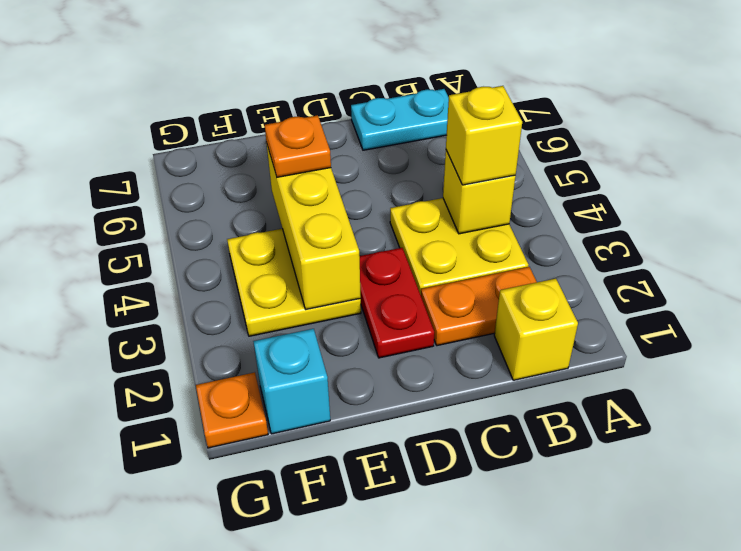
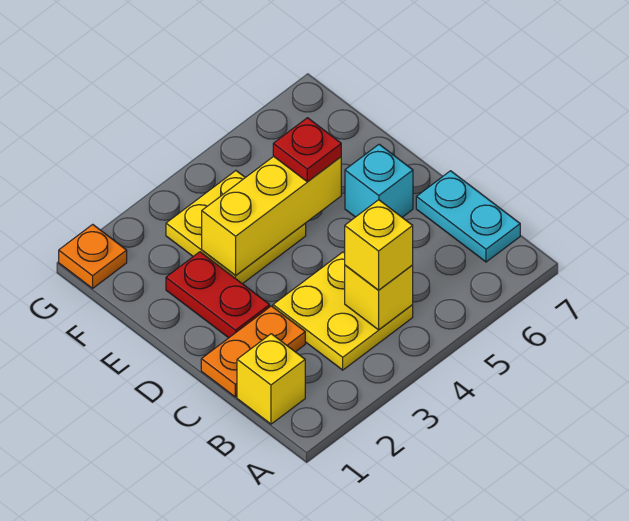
orange plate B2:C2 level 1 -> orange plate C1:C2 level 1
red plate D2:D3 level 1 -> red plate D2:E2 level 1
orange plate E5 level 3 -> red plate E5 level 3
cyan brick F1 level 1 -> cyan brick D6 level 1

